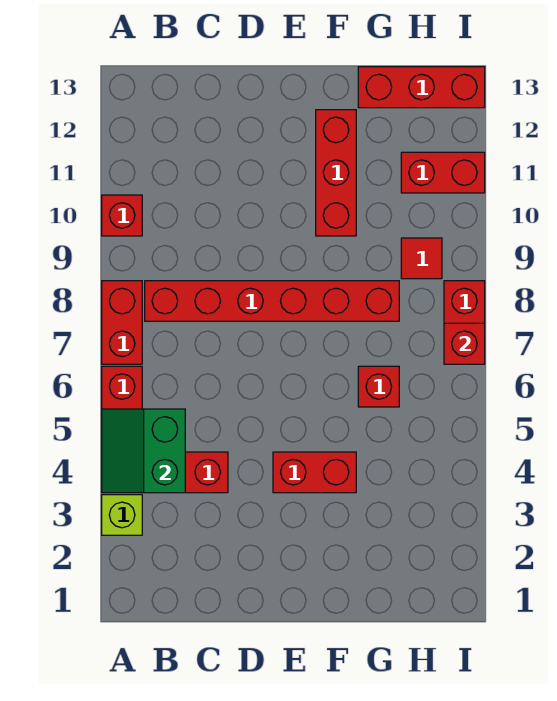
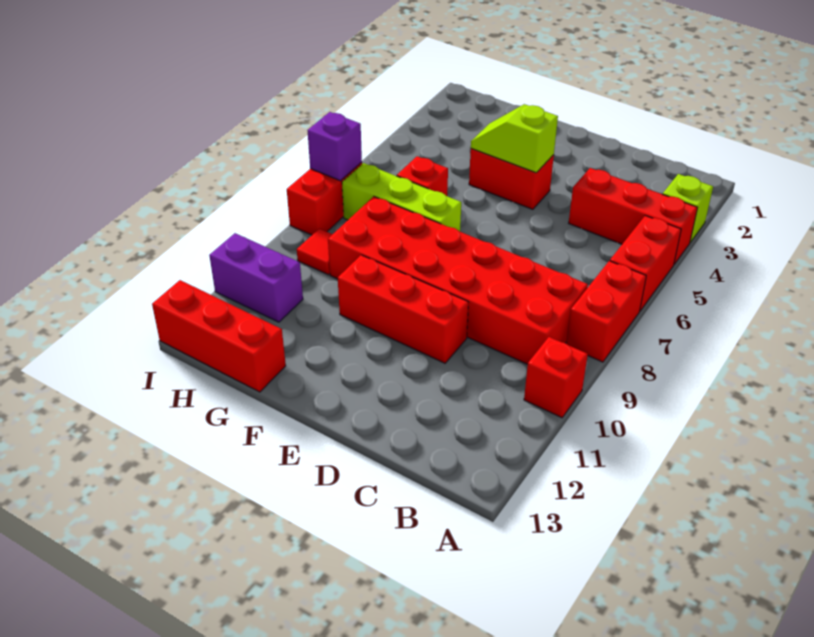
green slope A4:B5 level 2 top B -> none
red brick B8:G8 level 1 -> red brick B8:G9 level 1
none -> lime slope E4:F4 level 2 top E
none -> lime brick F7:H7 level 1
red brick F10:F12 level 1 -> red brick D10:F10 level 1
red brick H11:I11 level 1 -> purple brick H11:I11 level 1
red brick I7 level 2 -> purple brick I7 level 2

